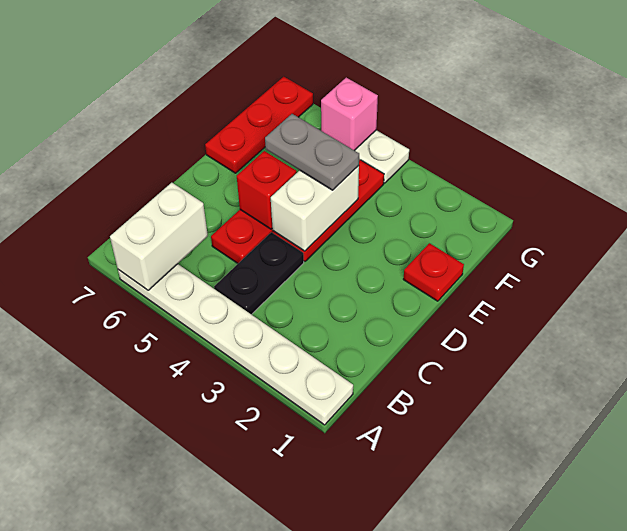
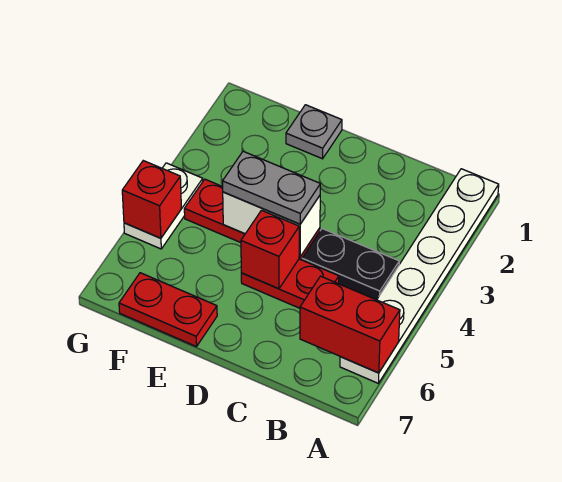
white brick A6:B6 level 2 -> red brick A6:B6 level 2
red plate E1 level 1 -> grey plate E1 level 1
grey plate E4:E5 level 3 -> grey plate D4:E4 level 3
red plate E7:G7 level 1 -> red plate E7:F7 level 1
pink brick G5 level 2 -> red brick G5 level 2

